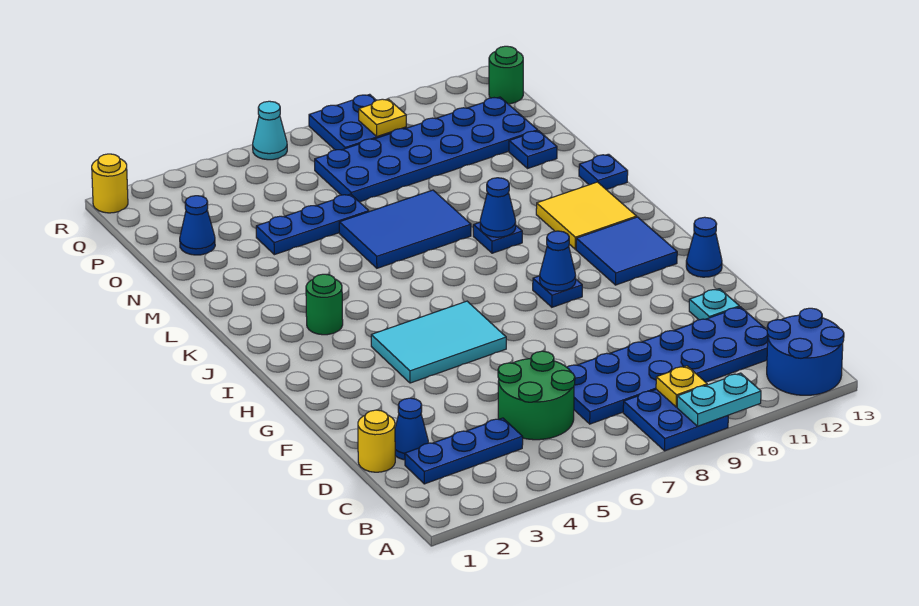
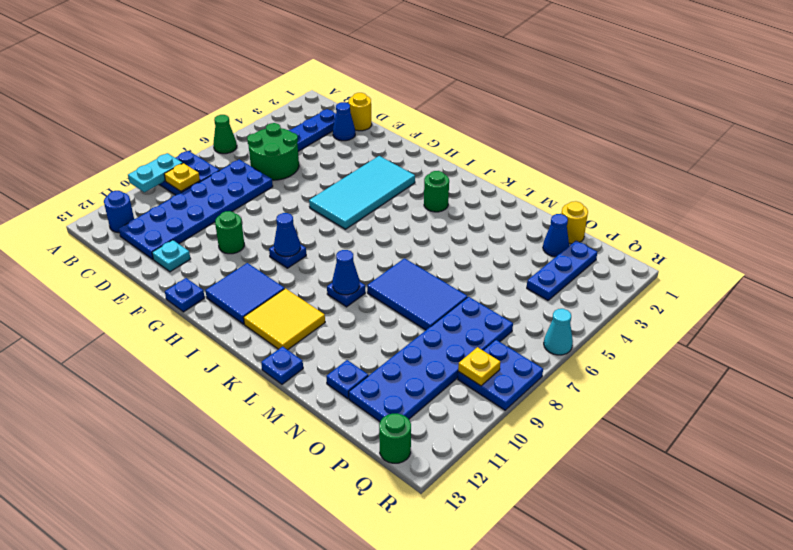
none -> green cone A6 level 1
blue round brick A12:B13 level 1 -> blue round brick B12 level 1
none -> green round brick F10 level 1
cyan tile G4:H6 level 1 -> cyan tile G3:H6 level 1
blue cone G13 level 1 -> blue plate G13 level 1
blue tile L6:M8 level 1 -> blue tile L7:N8 level 1
blue plate N4:N6 level 1 -> blue plate P2:P4 level 1
yellow round brick R1 level 1 -> yellow round brick O1 level 1

